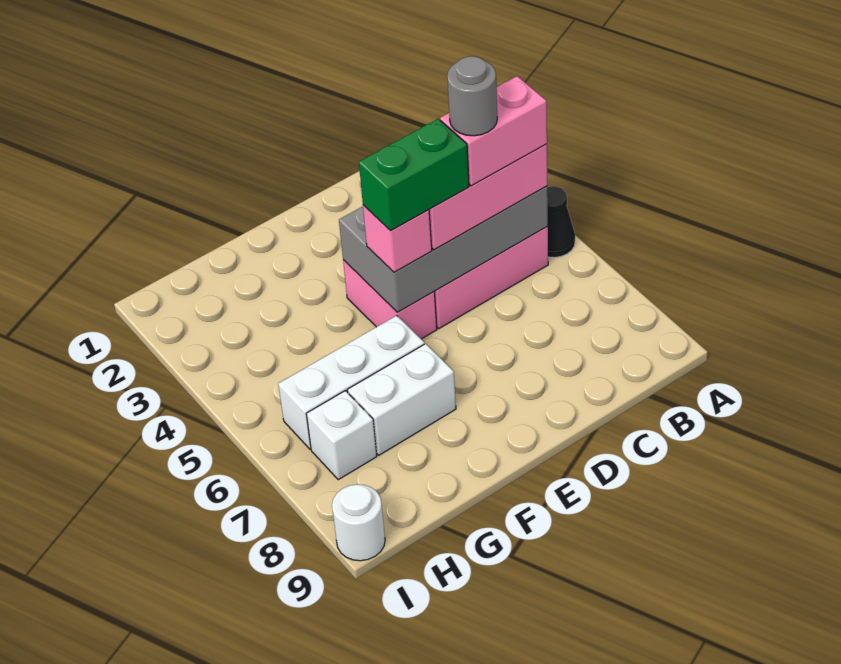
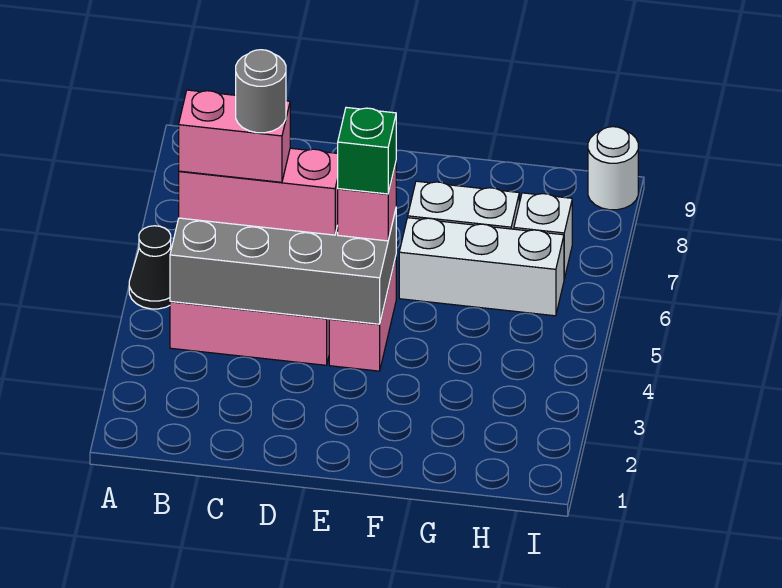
green brick D5:E5 level 4 -> green brick E5 level 4

